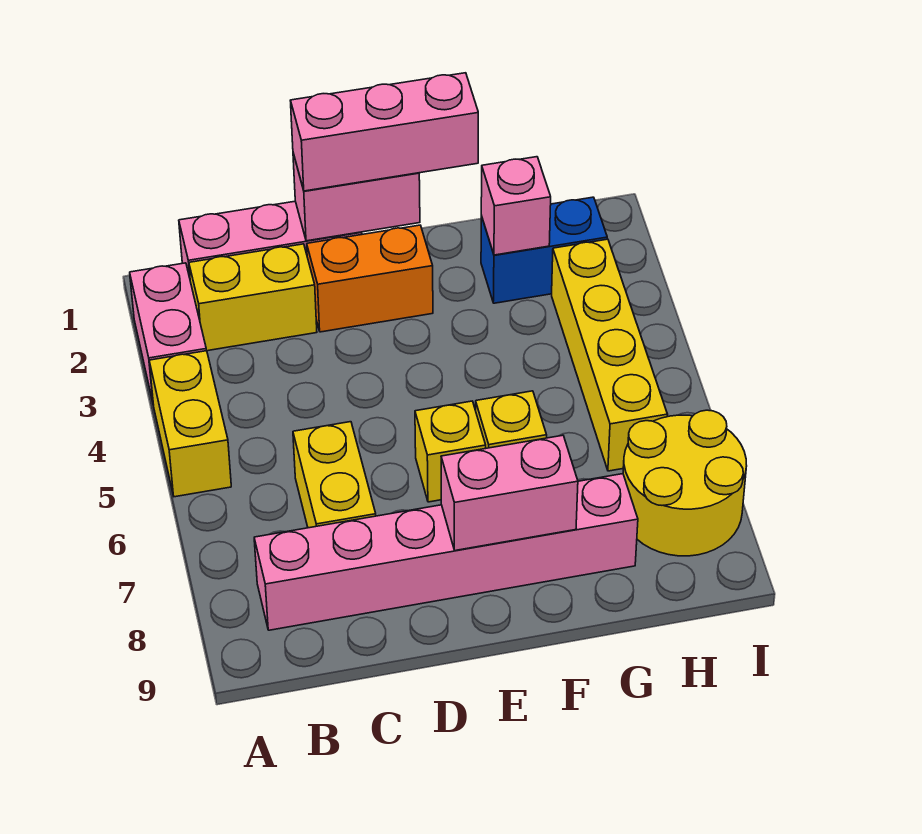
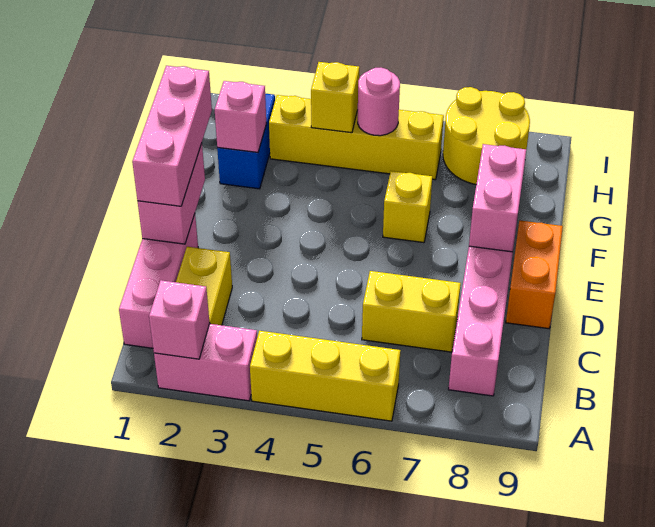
none -> pink brick A2 level 2
yellow brick A4:A5 level 1 -> yellow brick A4:A6 level 1
orange brick D2:E2 level 1 -> orange brick D9:E9 level 1
yellow brick E6 level 1 -> yellow brick H4 level 2
none -> pink round brick H5 level 2

